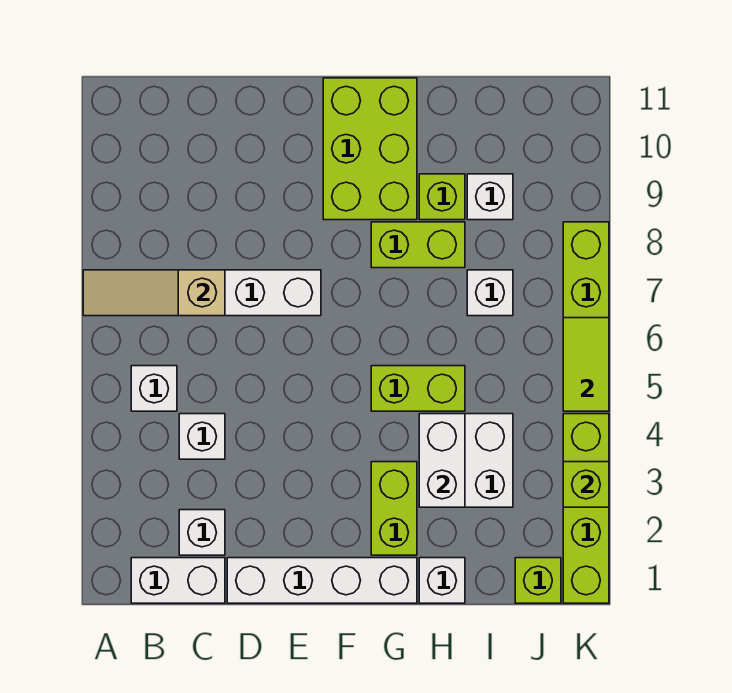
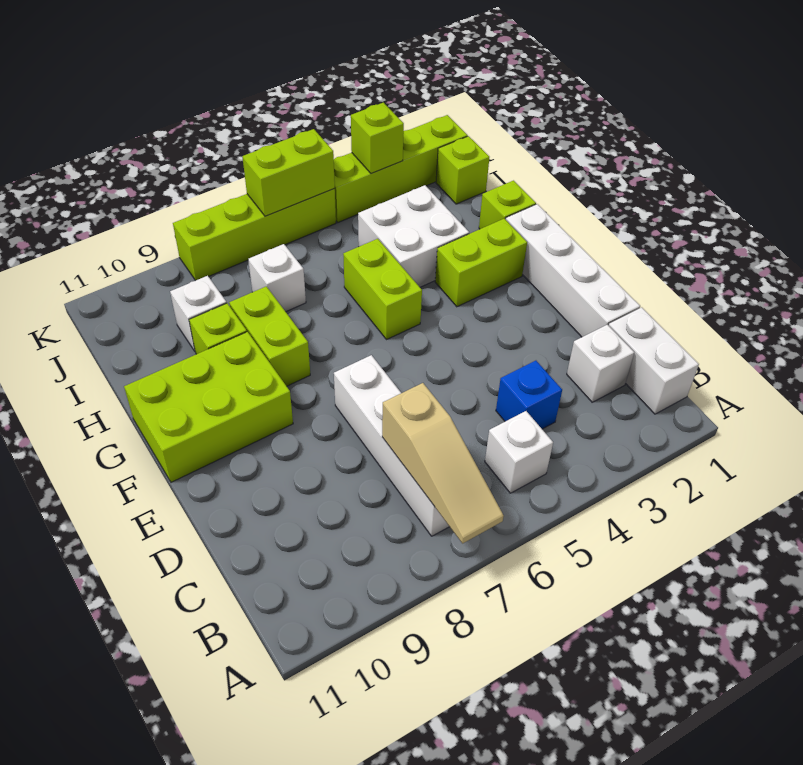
white brick C4 level 1 -> blue brick C4 level 1
white brick H1 level 1 -> lime brick H1 level 1
white brick H3:H4 level 2 -> none
lime tile K5:K6 level 2 -> lime brick K5:K6 level 2

